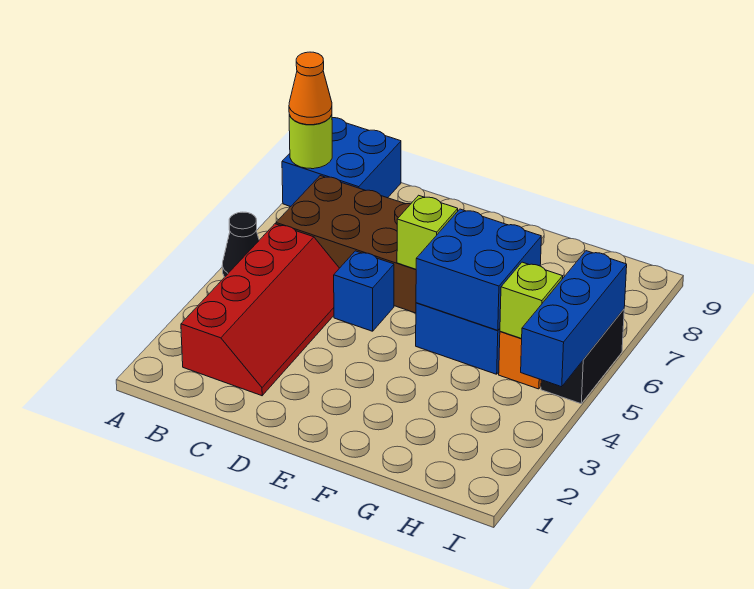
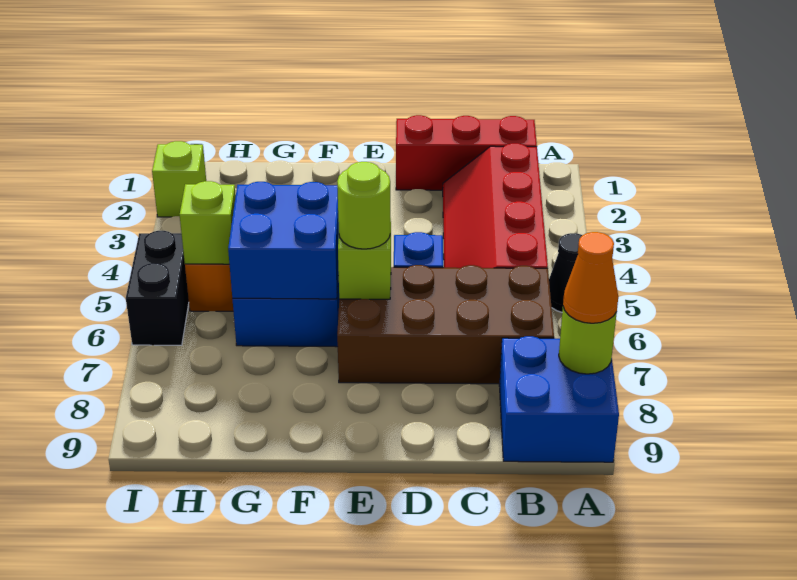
none -> red brick B1:D1 level 1
none -> lime round brick E6 level 3
none -> lime brick I2 level 1
blue brick I4:I6 level 2 -> none

